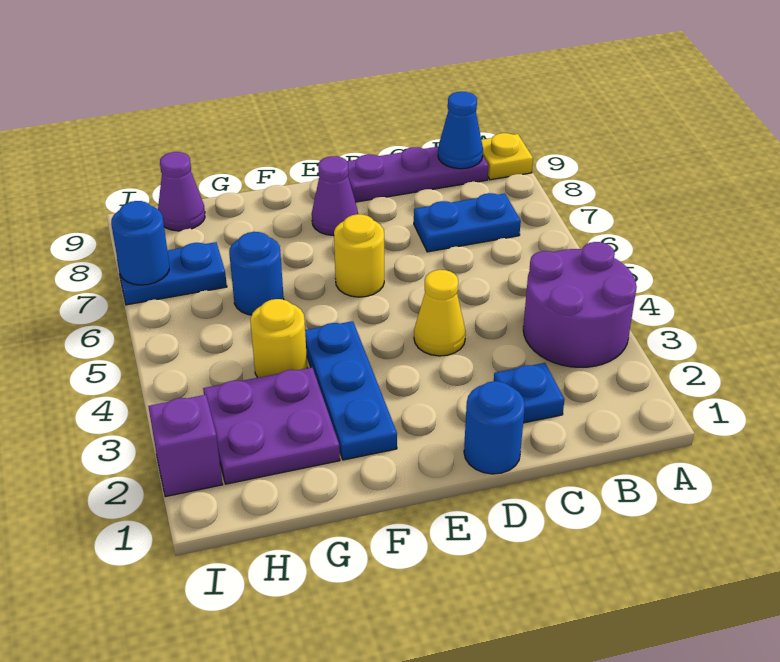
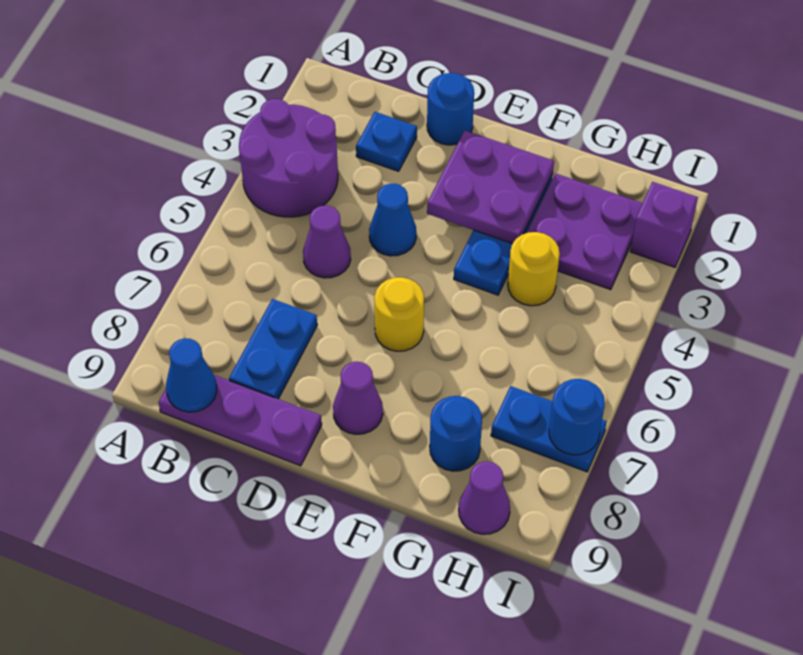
yellow plate A9 level 1 -> none
blue plate B7:C7 level 1 -> blue plate C7:C8 level 1
none -> purple cone C5 level 1
yellow cone D4 level 1 -> blue cone D4 level 1
none -> purple plate E2:F3 level 2
blue round brick G6 level 1 -> blue round brick G8 level 1

